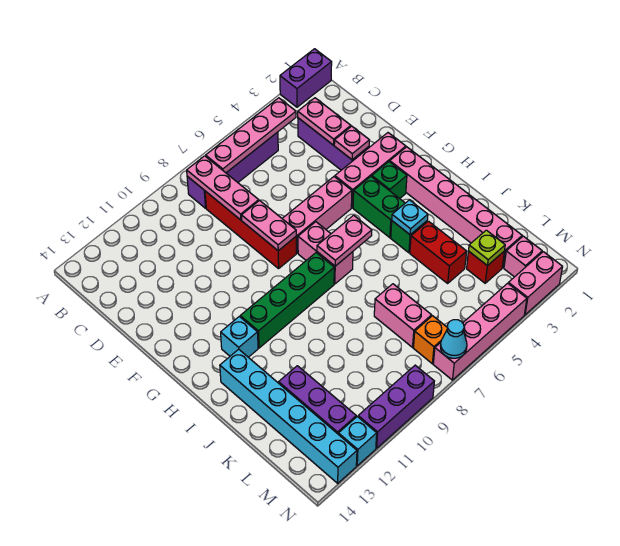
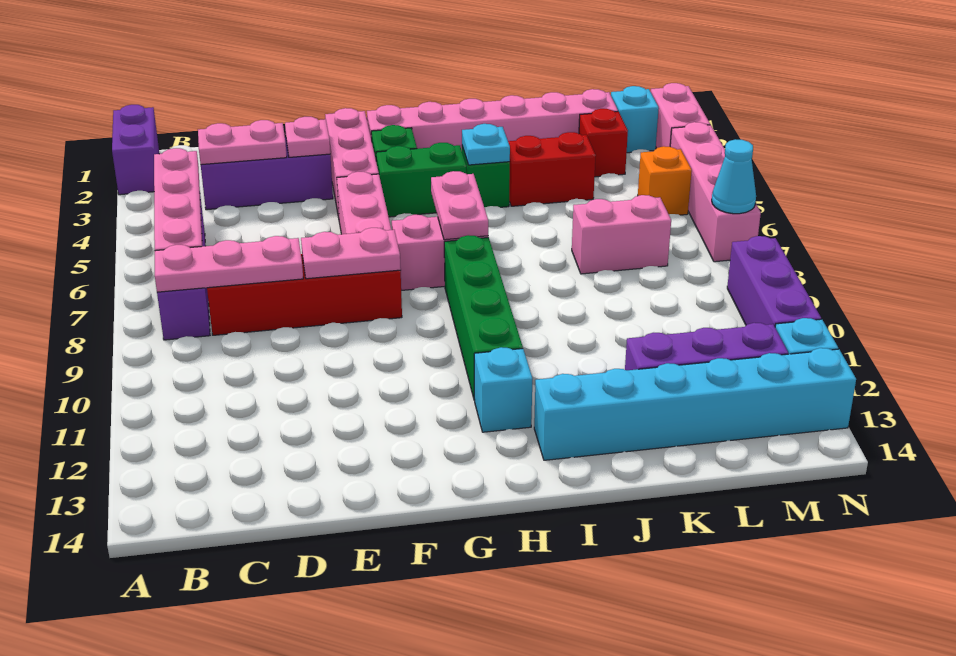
lime plate L3 level 2 -> none
pink brick M2 level 1 -> cyan brick M2 level 1
orange brick M7 level 1 -> orange brick M5 level 1

